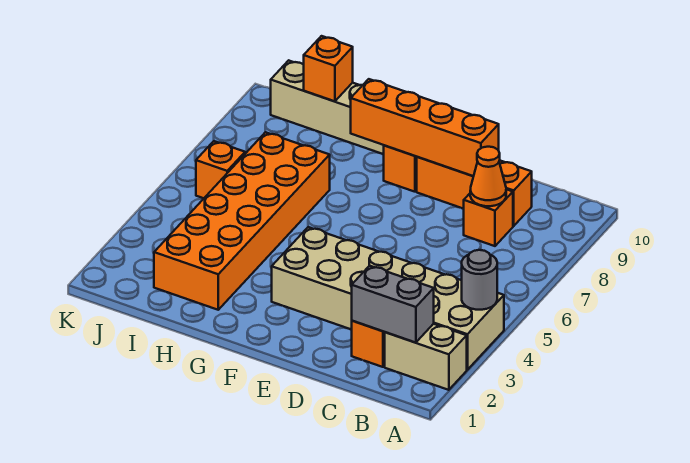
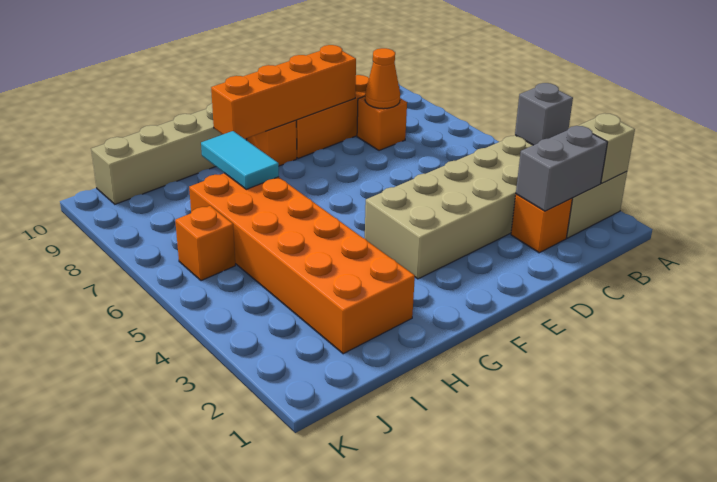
none -> tan brick A2 level 2
grey round brick A4 level 2 -> grey brick A4 level 2
none -> cyan tile H7:H8 level 2
orange brick I10 level 2 -> none

